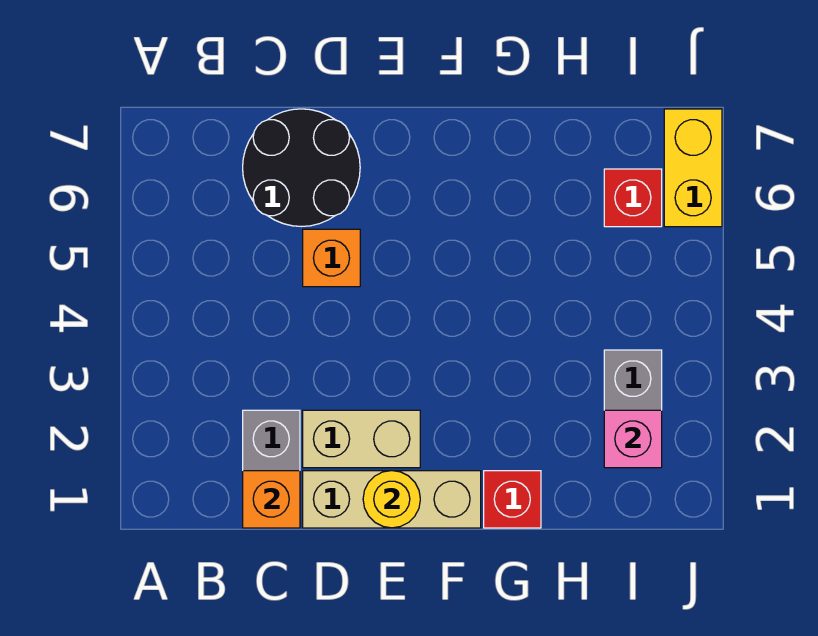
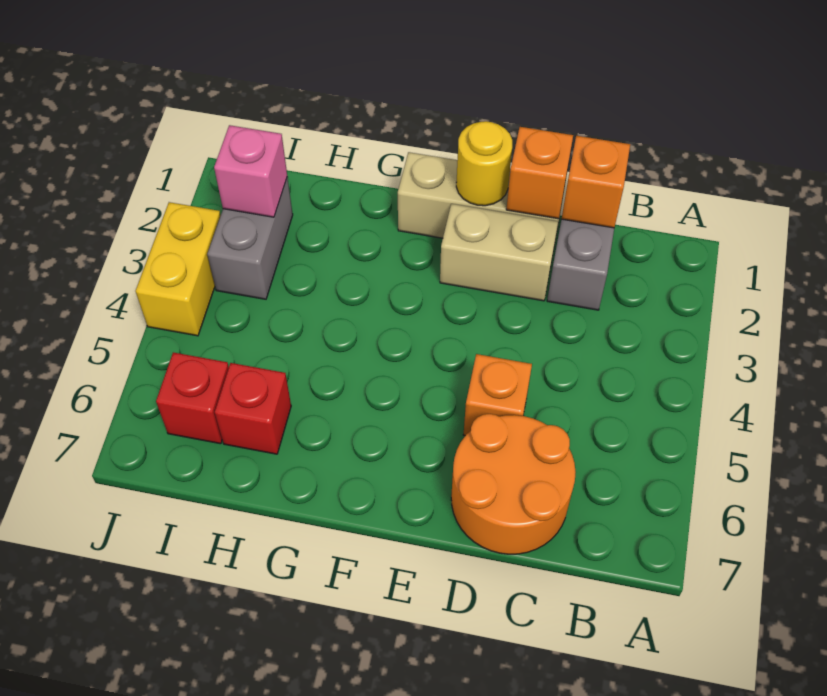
black round brick C6:D7 level 1 -> orange round brick C6:D7 level 1
none -> orange brick D1 level 2
red brick G1 level 1 -> red brick H6 level 1
yellow brick J6:J7 level 1 -> yellow brick J3:J4 level 1

